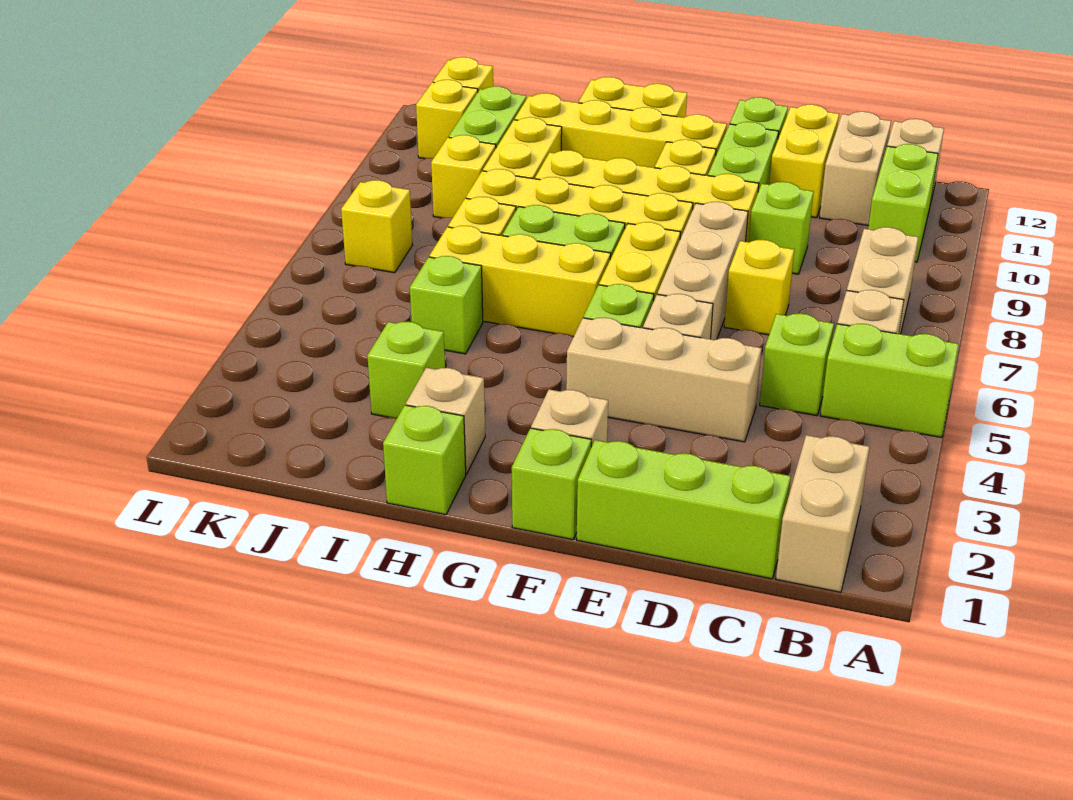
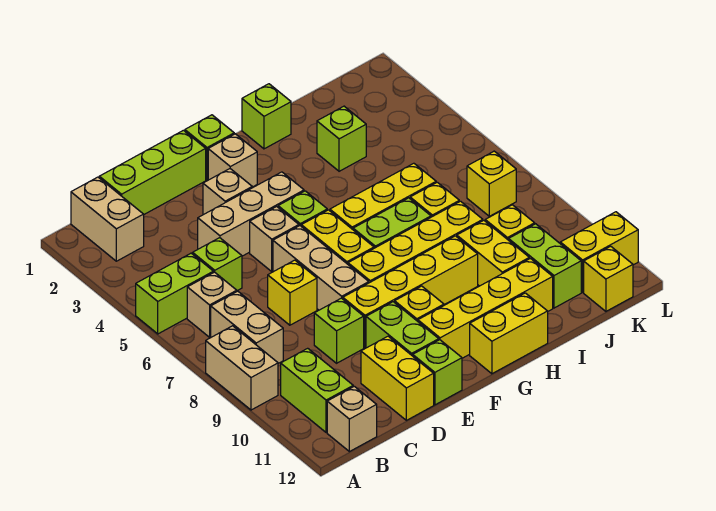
tan brick C11:C12 level 1 -> tan brick A8:A9 level 1
tan brick H2 level 1 -> tan brick E3 level 1
lime brick I5 level 1 -> none
yellow brick K11 level 1 -> yellow brick K11:L11 level 1

